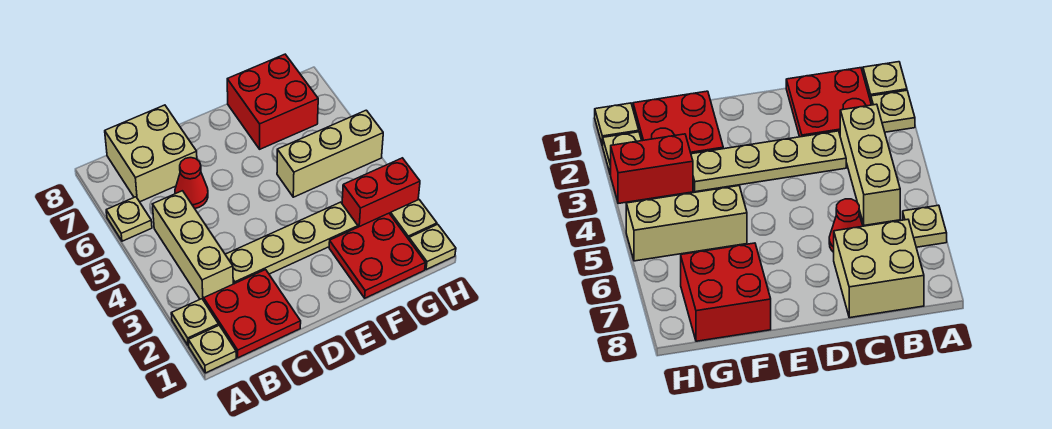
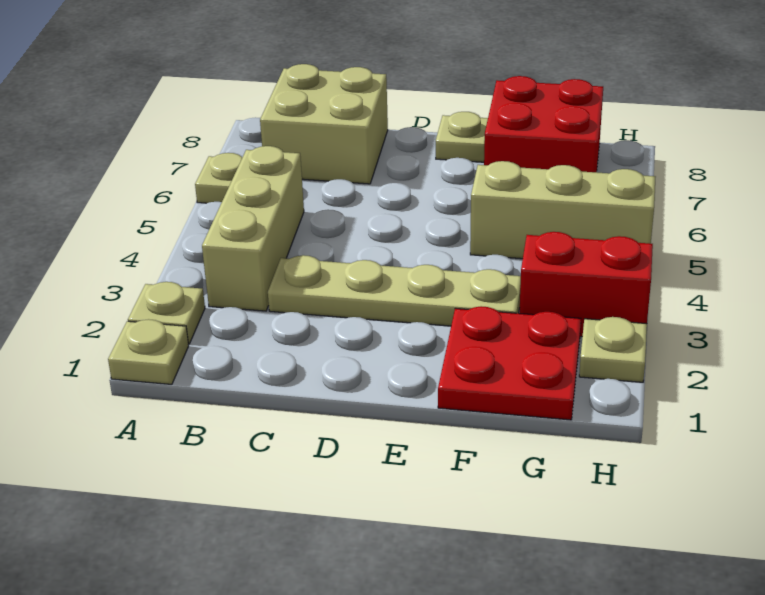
red plate B1:C2 level 1 -> none
red cone C6 level 1 -> none
tan plate H1 level 1 -> tan plate E8 level 1

